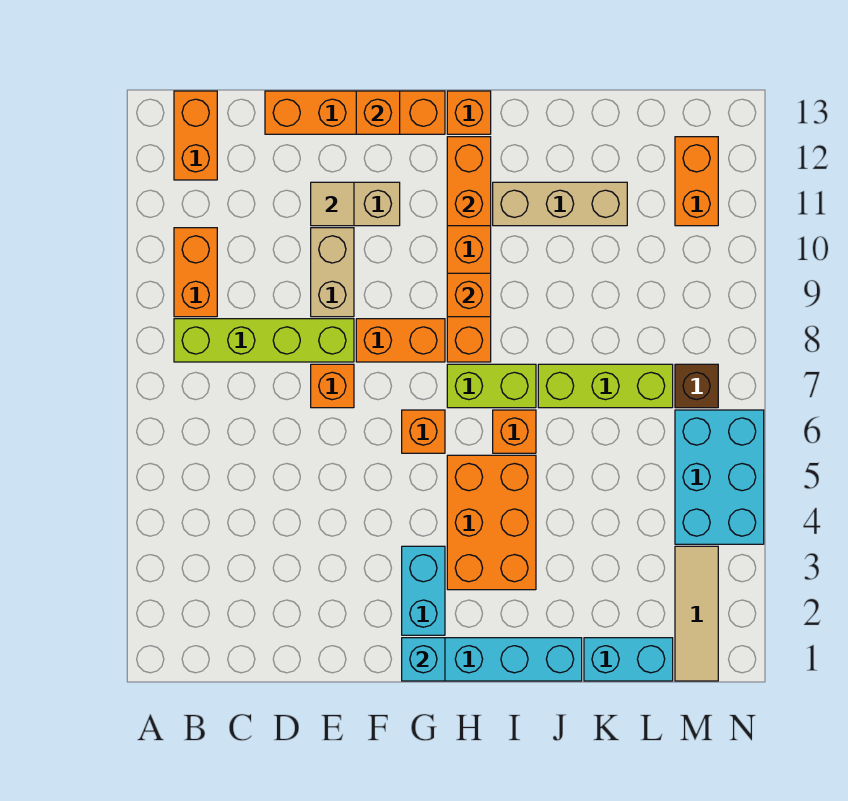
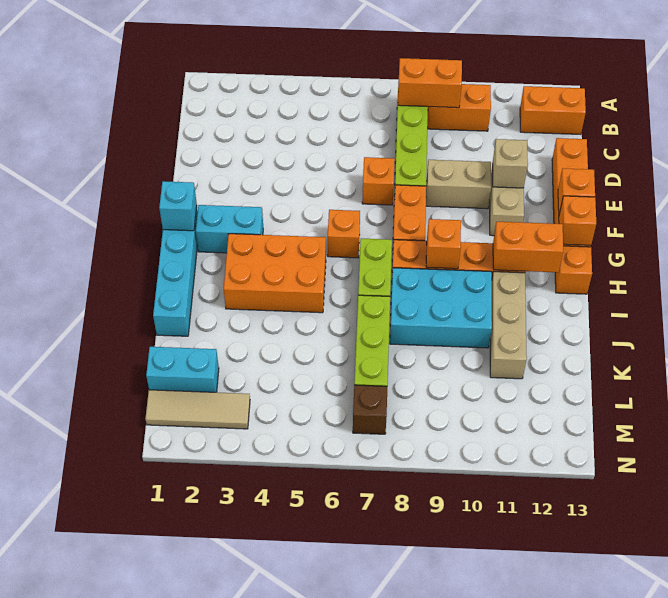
tan tile E11 level 2 -> tan brick E11 level 2
orange brick I6 level 1 -> orange brick G13 level 2
cyan brick K1:L1 level 1 -> cyan brick L1:L2 level 1
cyan brick M4:N6 level 1 -> cyan brick I8:J10 level 1
orange brick M11:M12 level 1 -> orange brick B8:B9 level 2

